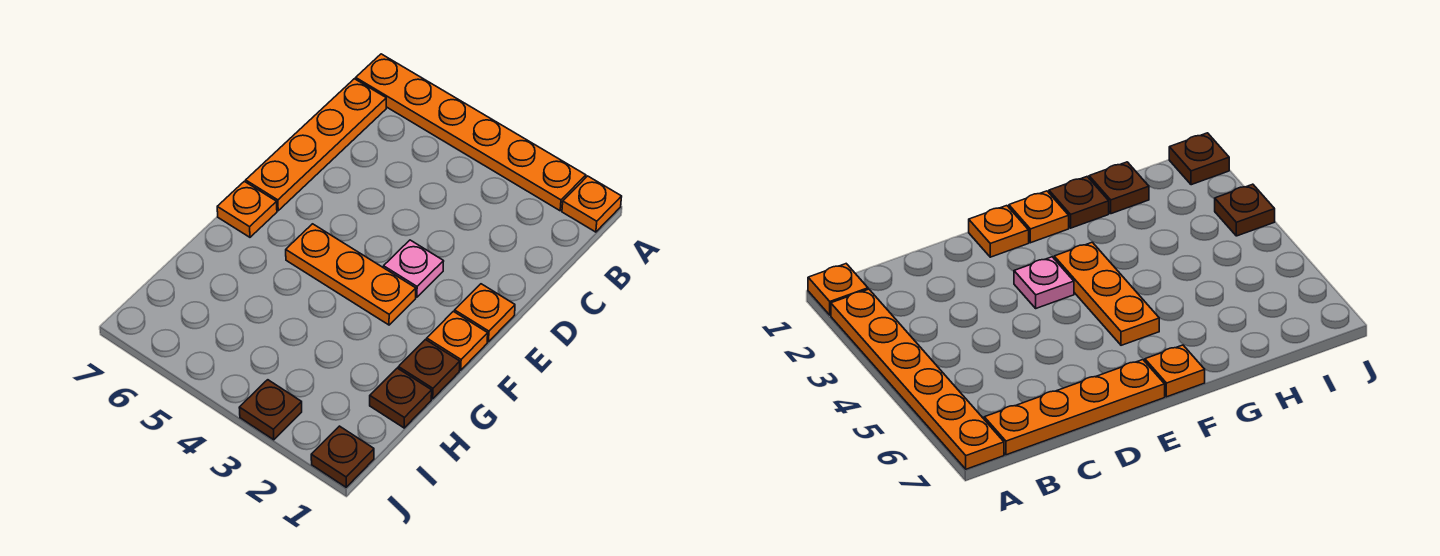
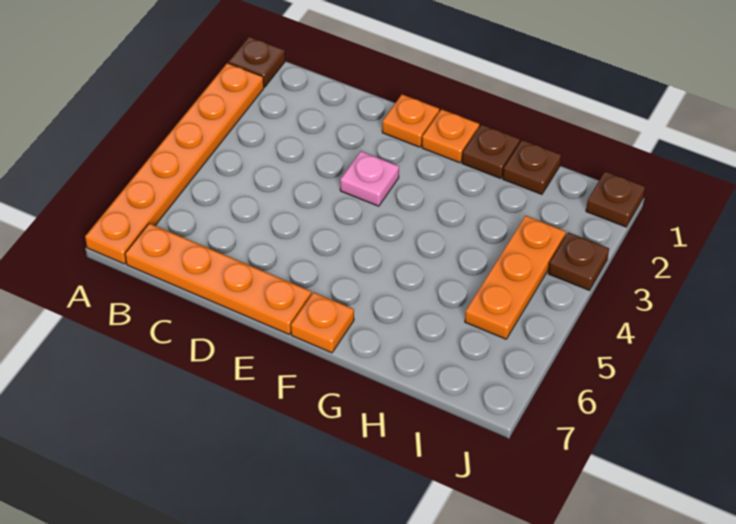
orange plate A1 level 1 -> brown plate A1 level 1
orange plate F3:F5 level 1 -> orange plate I3:I5 level 1

